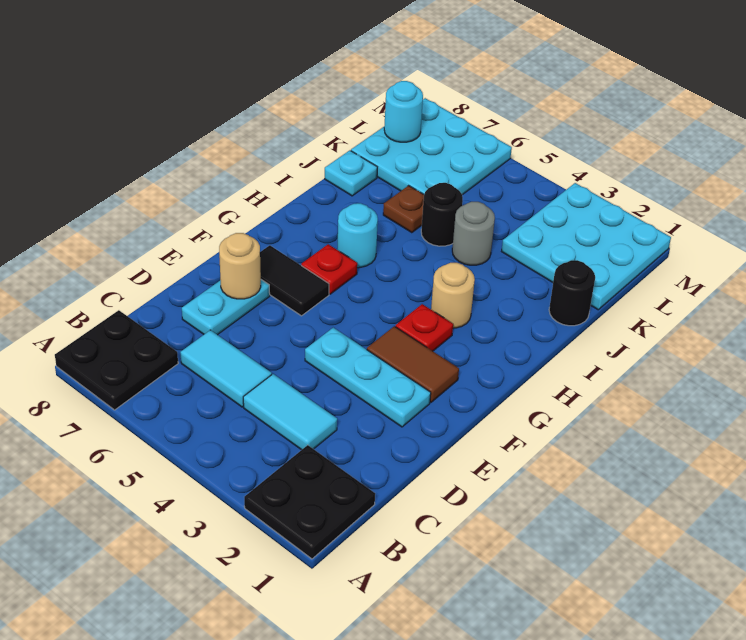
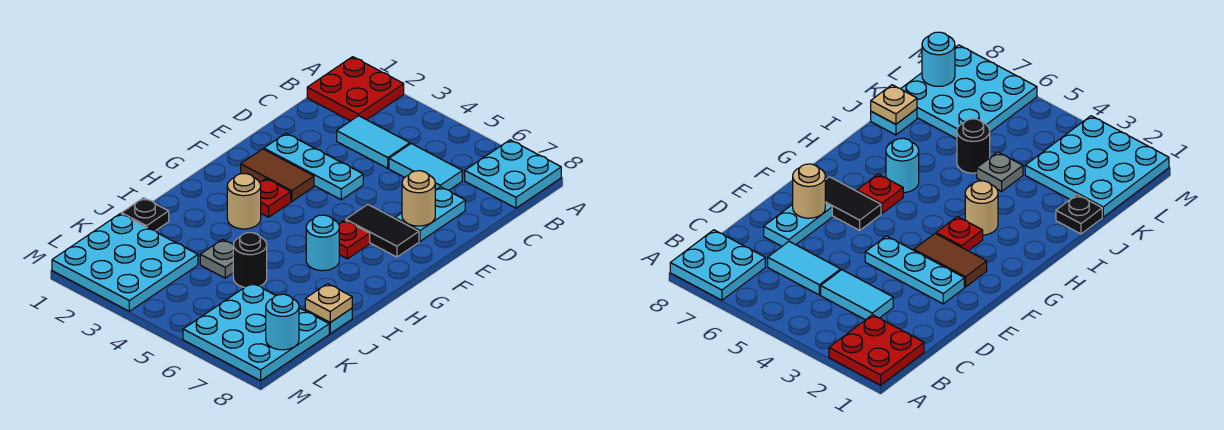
black plate A1:B2 level 1 -> red plate A1:B2 level 1
black plate A7:B8 level 1 -> cyan plate A7:B8 level 1
black round brick J1 level 1 -> black plate J1 level 1
grey round brick J4 level 1 -> grey plate J4 level 1
brown plate J6 level 1 -> none
none -> tan plate J8 level 2

